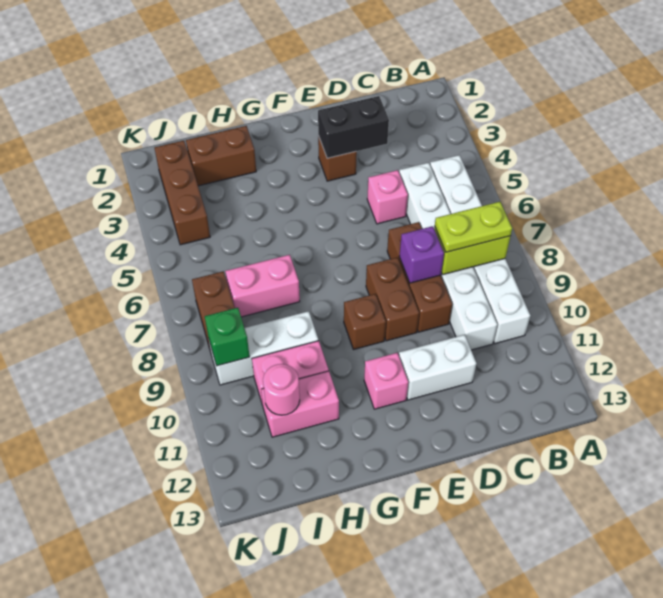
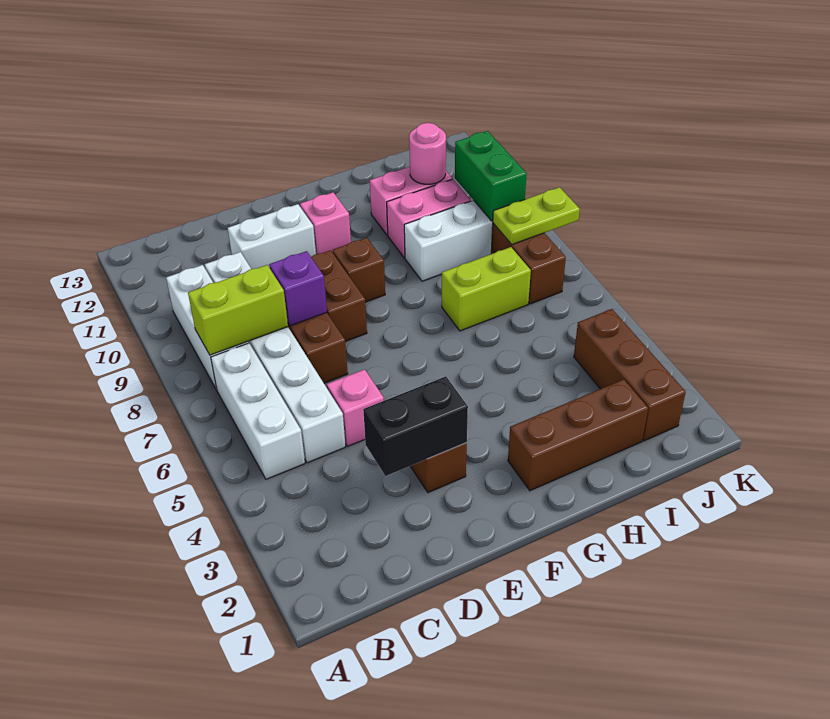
lime plate B8:C8 level 3 -> lime plate J8:K8 level 2
brown brick H2:I2 level 1 -> brown brick G2:I2 level 1
pink brick H7:I7 level 1 -> lime brick H7:I7 level 1
green brick J9 level 2 -> green brick J9:J10 level 2

